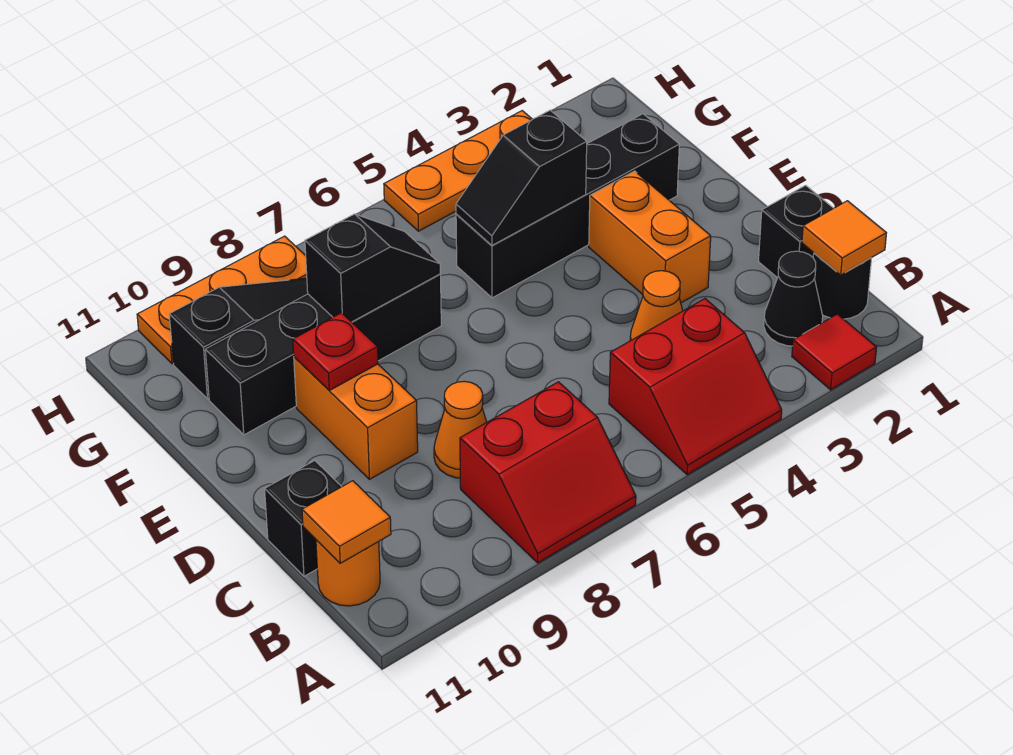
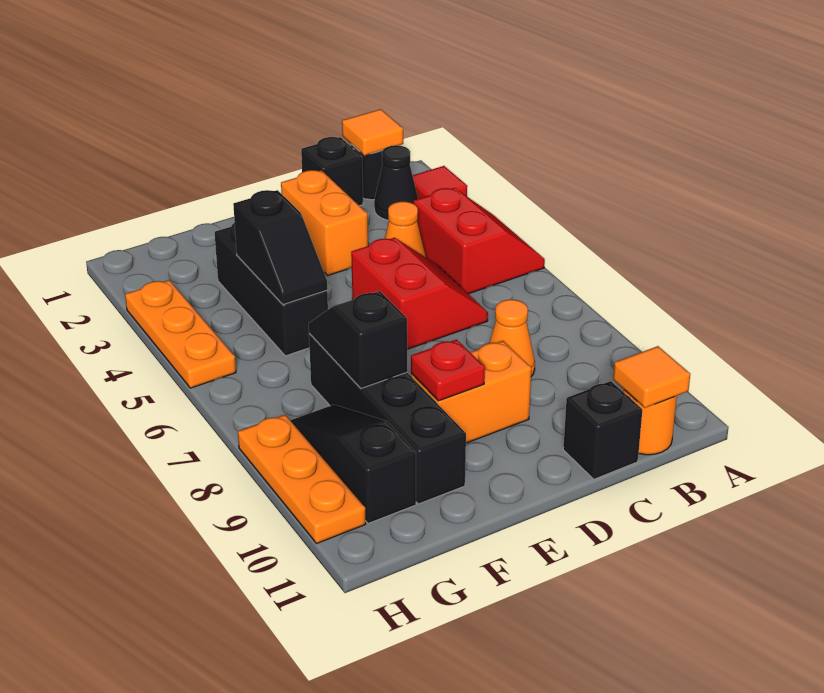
red slope A7:B8 level 1 top B -> red slope C5:D6 level 1 top D
orange brick D3:E3 level 1 -> orange brick D2:D3 level 1
black brick F2:F5 level 1 -> black brick F3:F5 level 1

